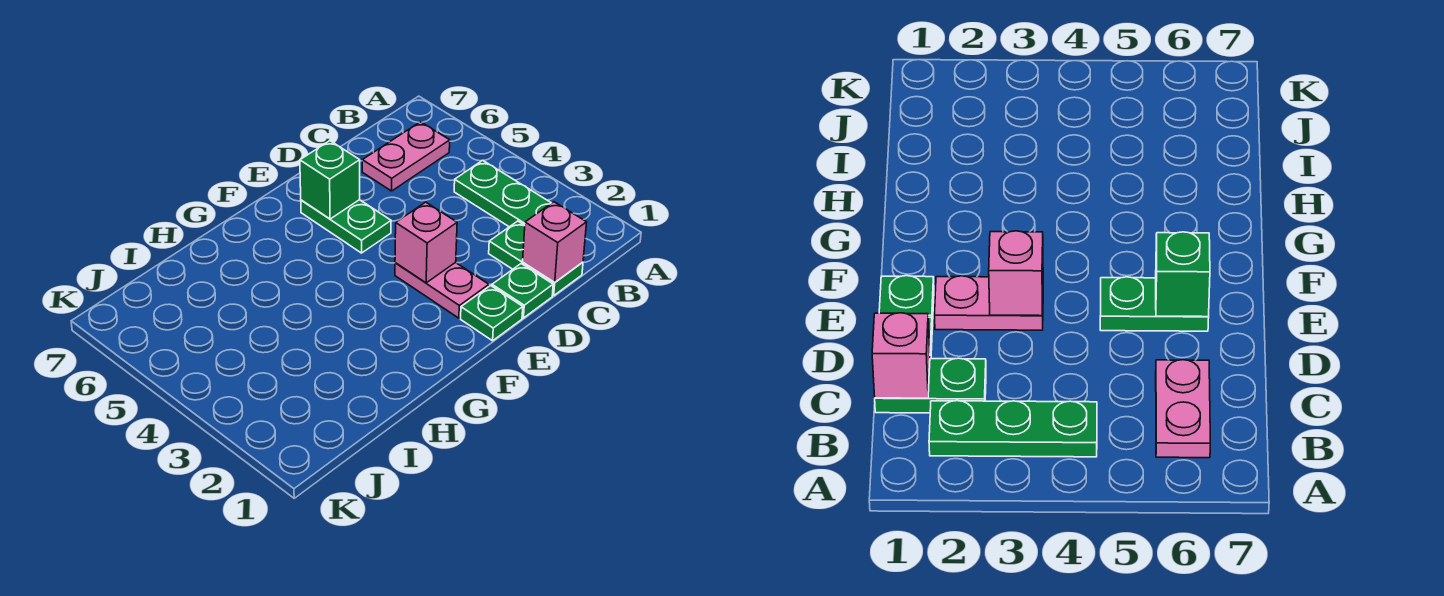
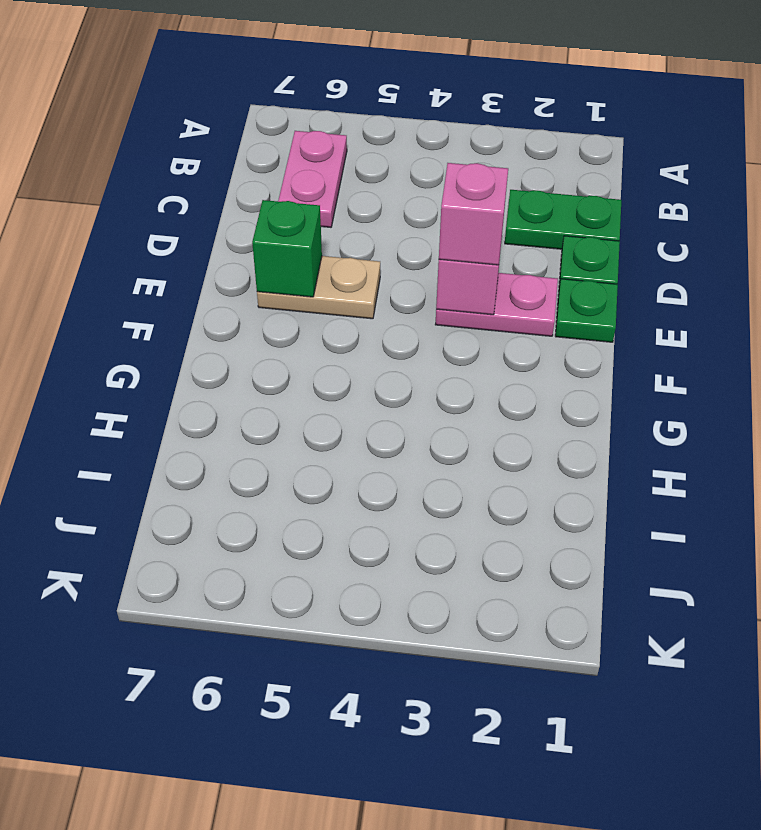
green plate B2:B4 level 1 -> none
pink brick C1 level 2 -> pink brick E3 level 3
green plate E5:E6 level 1 -> tan plate E5:E6 level 1

